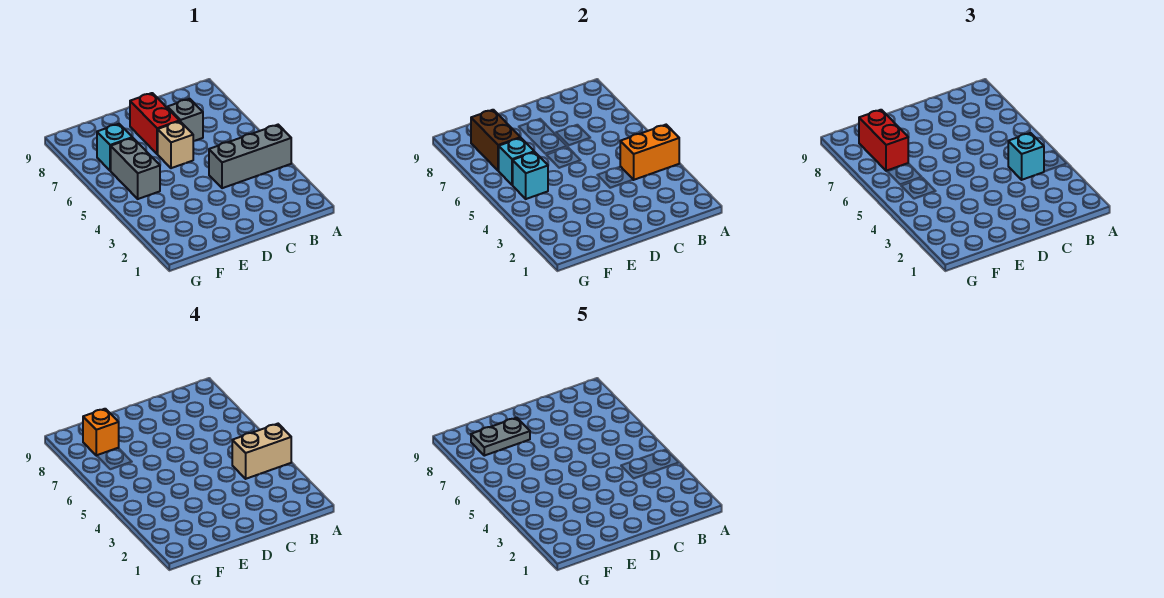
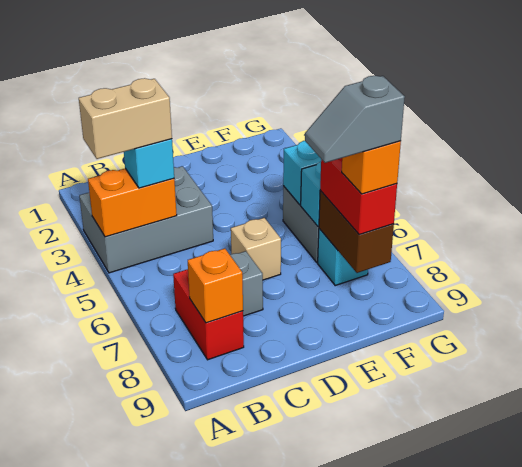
grey brick A4:C4 level 1 -> grey brick A3:C4 level 1
none -> orange brick B8 level 2
red brick D7:D8 level 1 -> red brick B7:B8 level 1
grey plate E8:F8 level 5 -> grey slope E8:F8 level 5 top F

